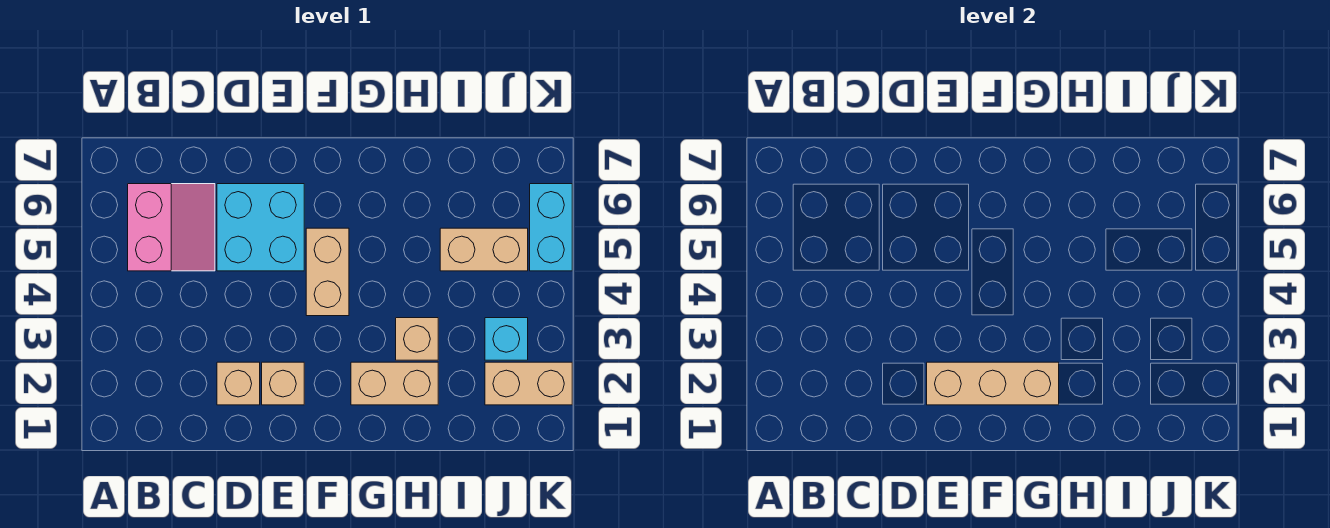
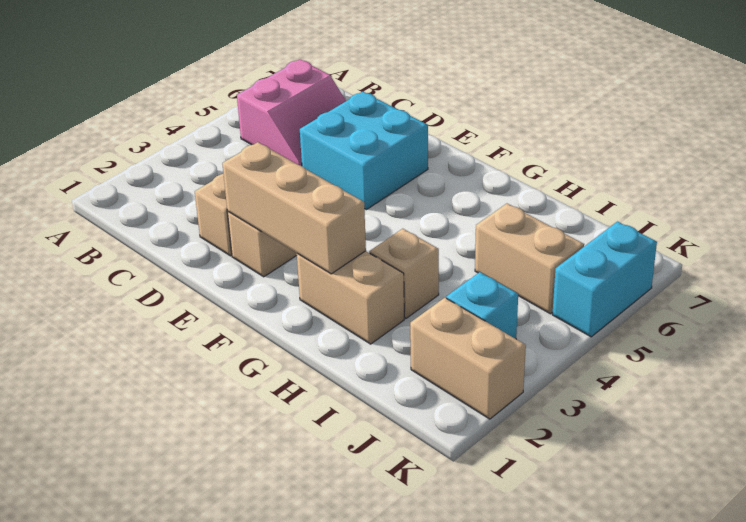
tan brick F4:F5 level 1 -> none

